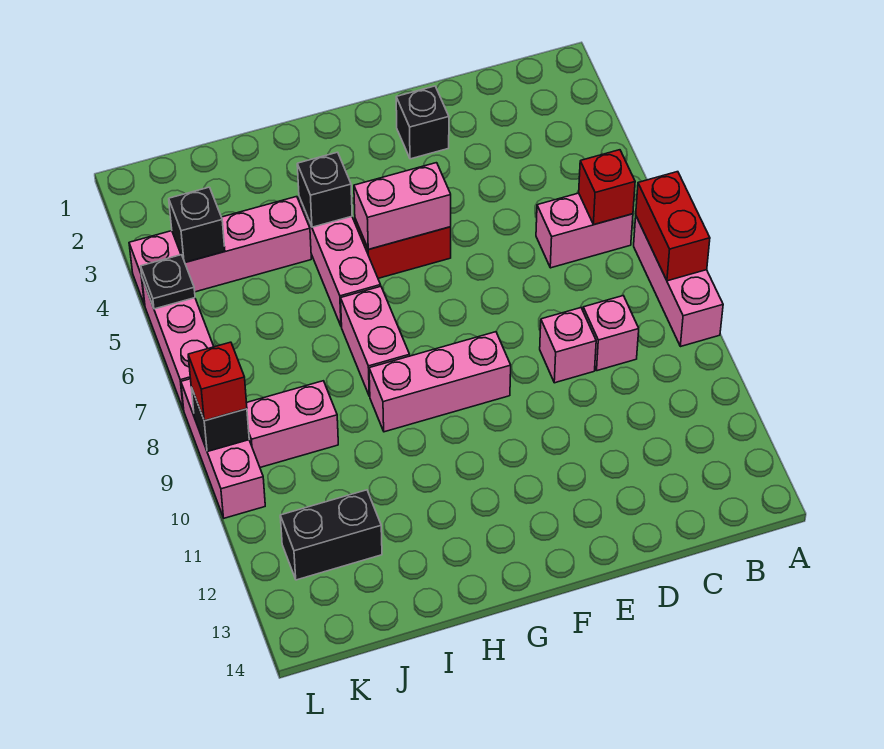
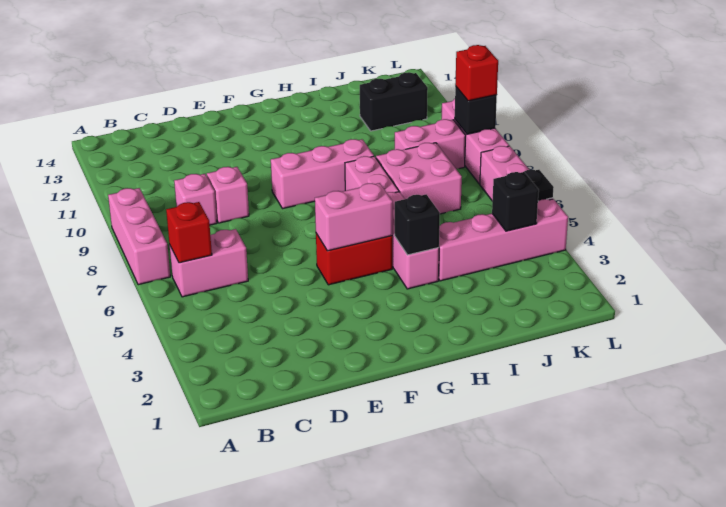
red brick A7:A8 level 2 -> none
black brick E2 level 1 -> none
none -> pink brick I7:J8 level 1

